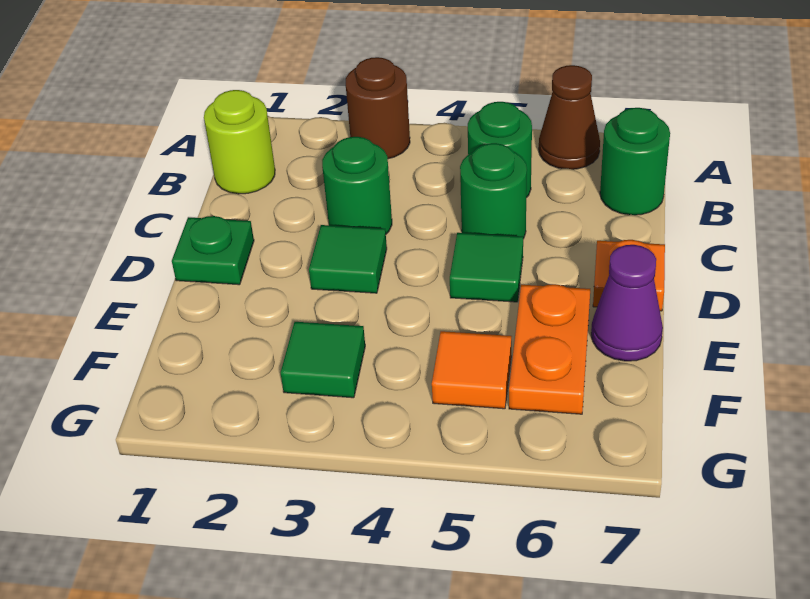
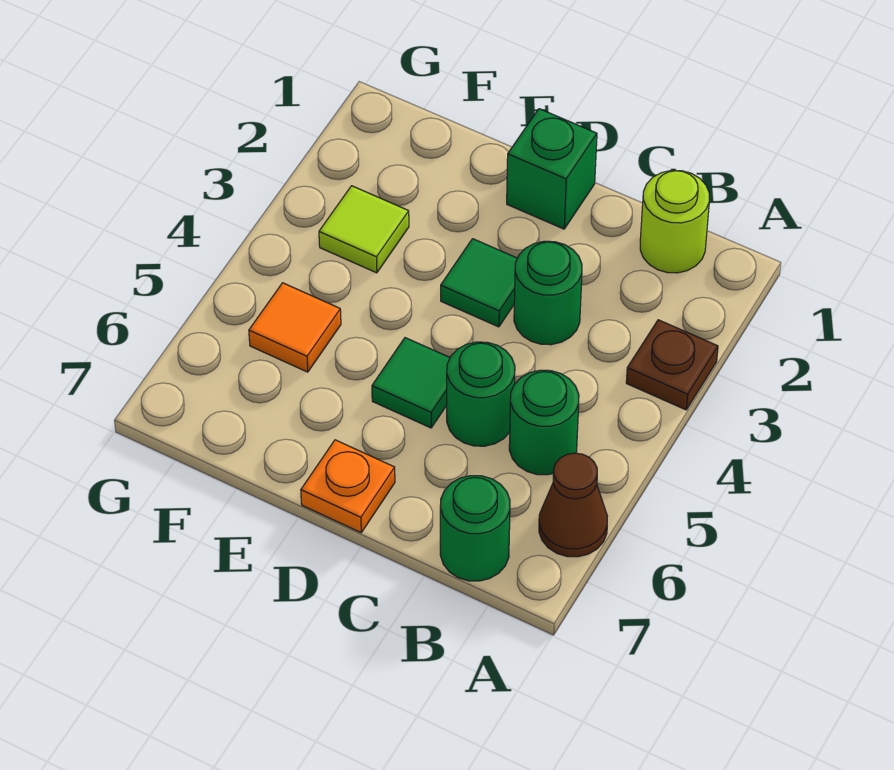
brown round brick A3 level 1 -> brown plate A3 level 1
green plate D1 level 1 -> green brick D1 level 1
orange plate E6:F6 level 1 -> none
purple cone E7 level 1 -> none
green tile F3 level 1 -> lime tile F3 level 1

